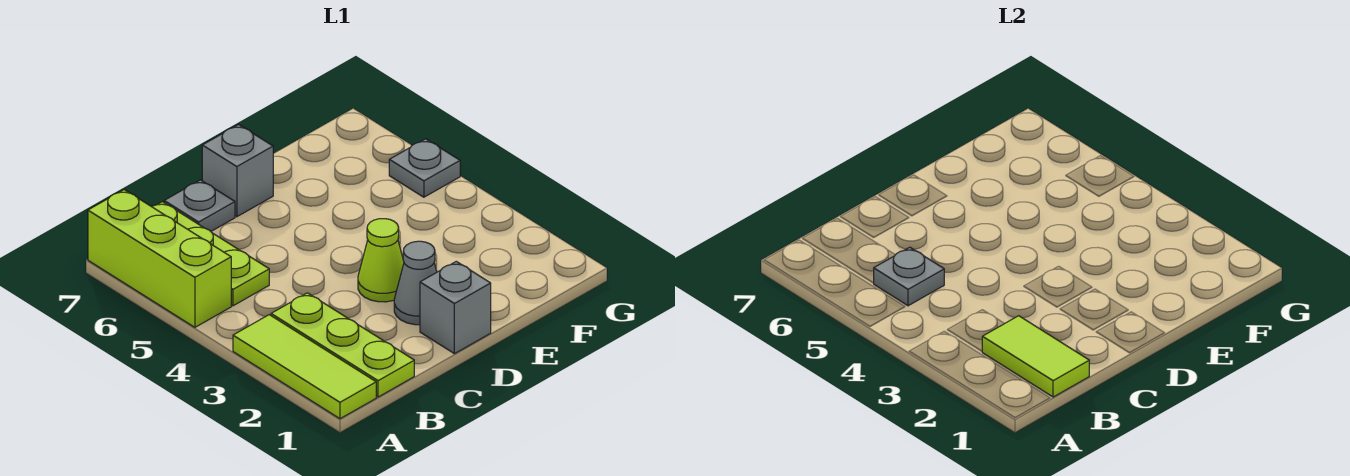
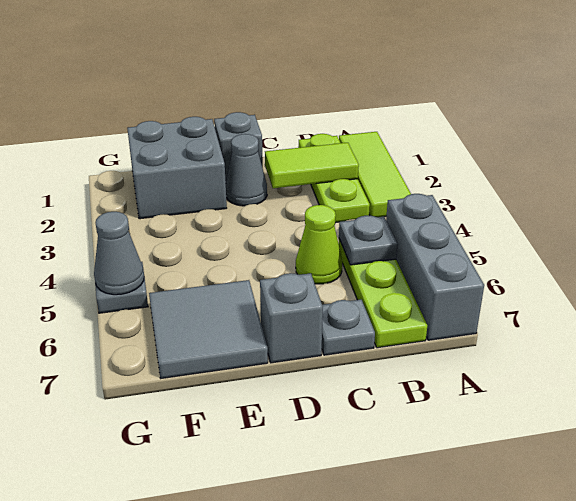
lime brick A5:A7 level 1 -> grey brick A5:A7 level 1
lime tile B1:B2 level 2 -> lime tile B2:C2 level 2
lime cone D3 level 1 -> lime cone C5 level 1
none -> grey brick E1:F2 level 1
none -> grey tile E6:F7 level 1
none -> grey cone G5 level 2

